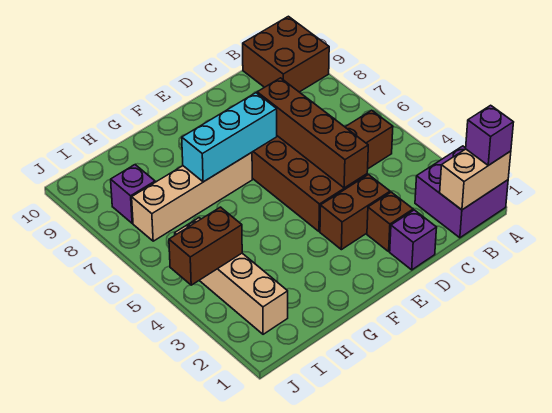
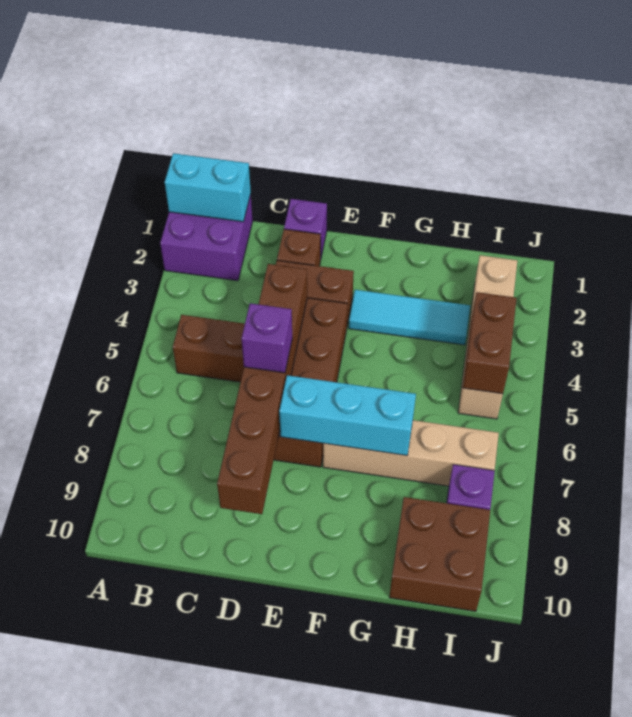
tan brick A1:B1 level 2 -> cyan brick A1:B1 level 2
purple brick A1 level 3 -> purple brick D6 level 3
brown brick A9:B10 level 1 -> brown brick H9:I10 level 1
brown brick D4:D7 level 2 -> brown brick D4:D9 level 2
none -> cyan tile F3:H3 level 1
brown brick I4:J4 level 2 -> brown brick I4:I5 level 2

